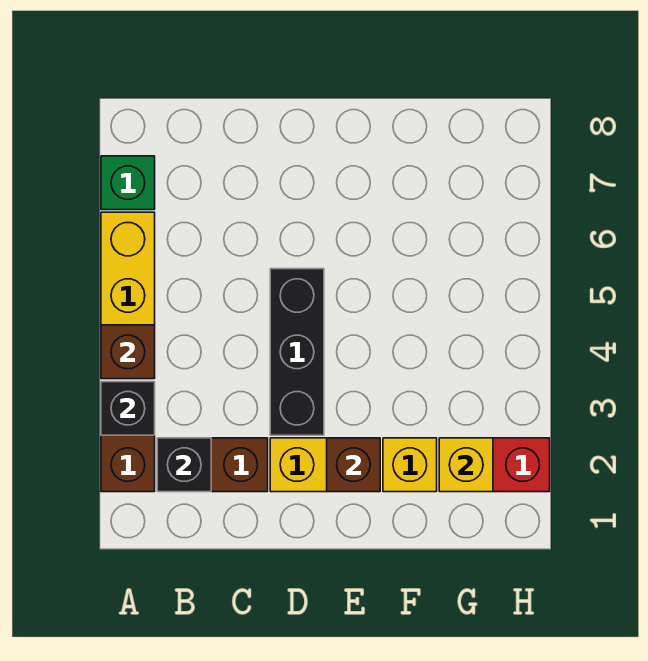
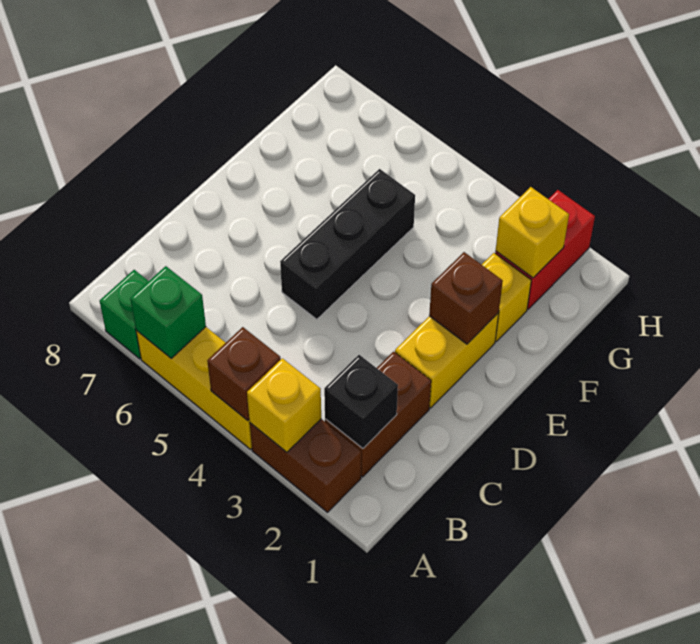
black brick A3 level 2 -> yellow brick A3 level 2
none -> green brick A6 level 2
black brick D3:D5 level 1 -> black brick D5:F5 level 1

